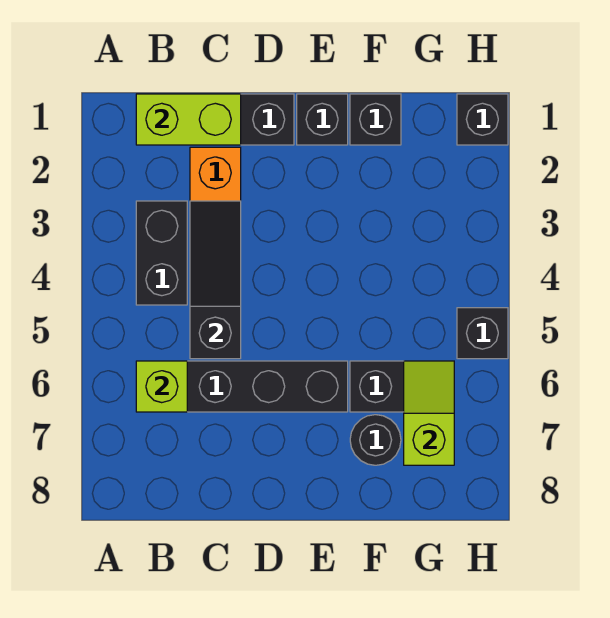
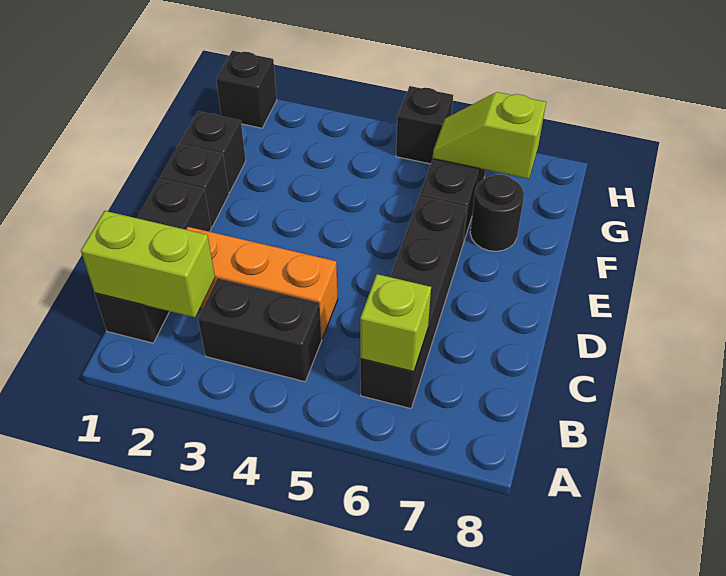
lime brick B1:C1 level 2 -> lime brick B1:B2 level 2
black slope C3:C5 level 2 top 5 -> none

